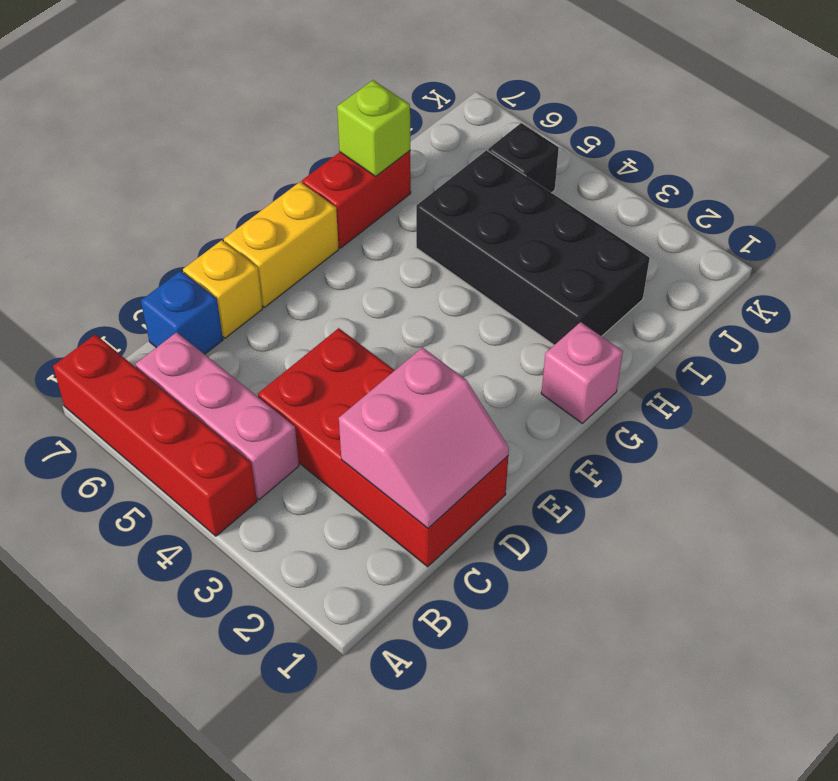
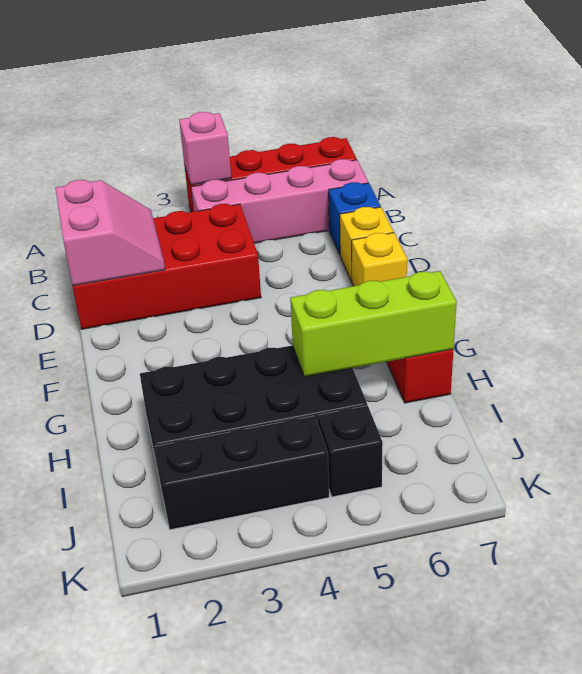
pink brick B4:B6 level 1 -> pink brick B4:B7 level 1
pink slope C1:D2 level 2 top 2 -> pink slope C1:D2 level 2 top 1
yellow brick E7:F7 level 1 -> yellow brick E7 level 1
pink brick G1 level 1 -> pink brick A4 level 2
lime brick H7 level 2 -> lime brick H5:H7 level 2
none -> black brick J2:J4 level 1

